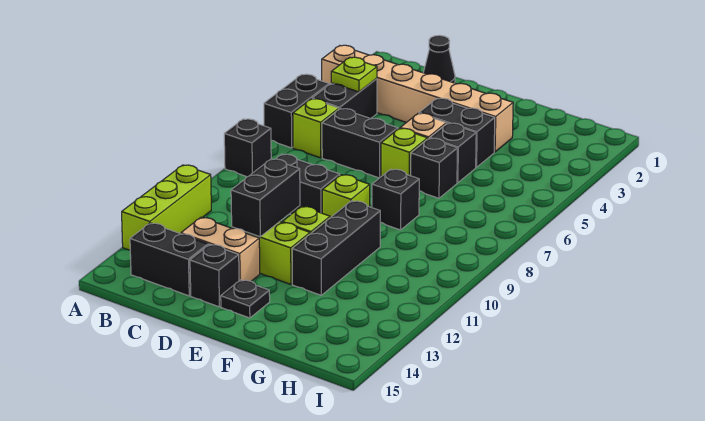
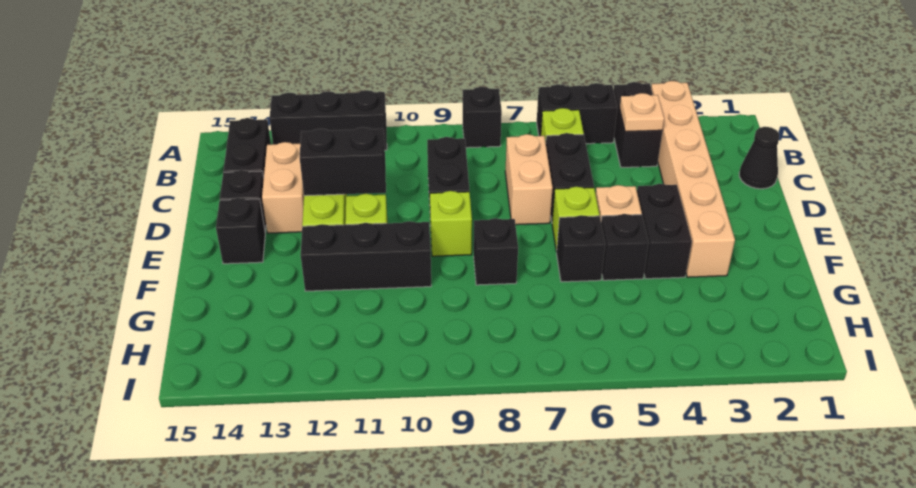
lime brick A11:A13 level 1 -> black brick A11:A13 level 1
black brick B4:B5 level 1 -> black brick A4:B4 level 1
lime plate B4 level 2 -> tan plate B4 level 2
none -> tan brick C7:D7 level 1
black plate E14 level 1 -> black brick E14 level 1

